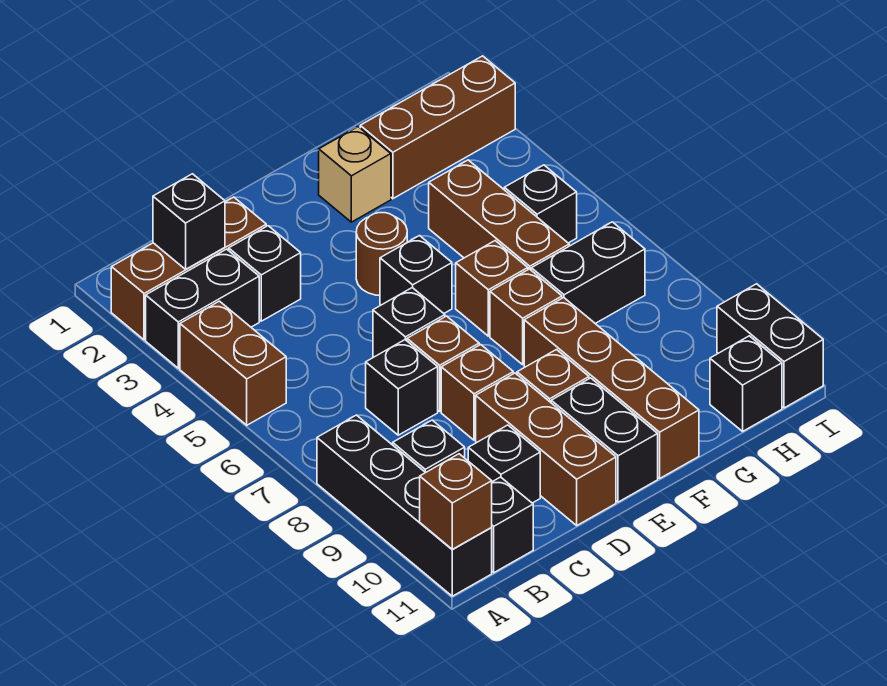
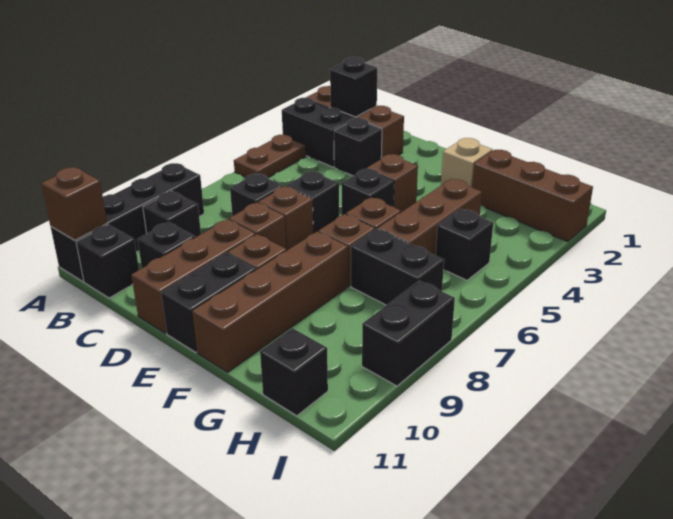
brown brick A4:A5 level 1 -> brown plate A4:A5 level 1
brown round brick E4 level 1 -> brown brick E4 level 1
black brick I10:I11 level 1 -> black brick I8:I9 level 1

